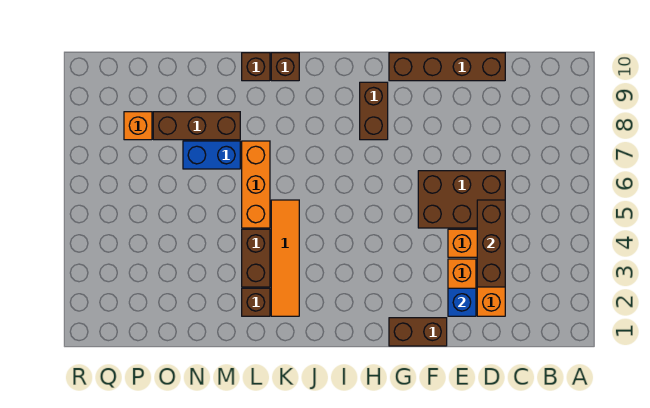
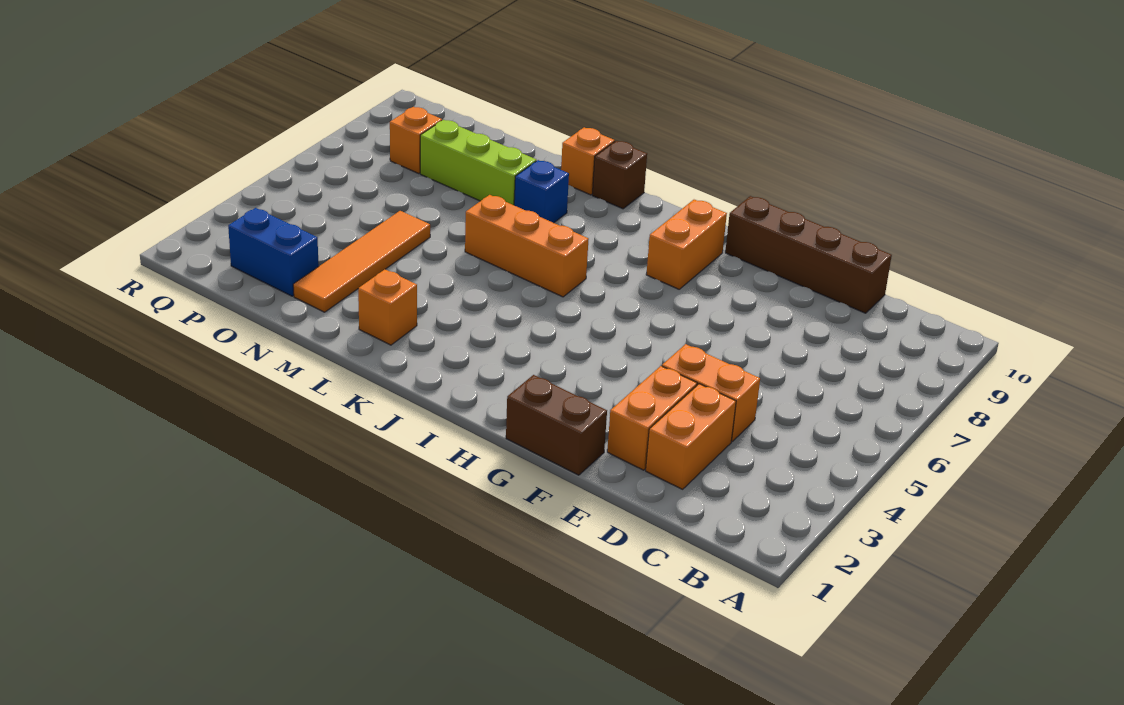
brown brick D3:D5 level 2 -> none
brown brick D5:F6 level 1 -> none
blue brick E2 level 2 -> blue brick L8 level 1
brown brick H8:H9 level 1 -> orange brick H8:H9 level 1
orange tile K2:K5 level 1 -> orange tile N2:N5 level 1
brown brick L2 level 1 -> orange brick L2 level 1
brown brick L3:L4 level 1 -> none
orange brick L5:L7 level 1 -> orange brick J6:L6 level 1
brown brick L10 level 1 -> orange brick L10 level 1
blue brick M7:N7 level 1 -> blue brick O2:P2 level 1
brown brick M8:O8 level 1 -> lime brick M8:O8 level 1

